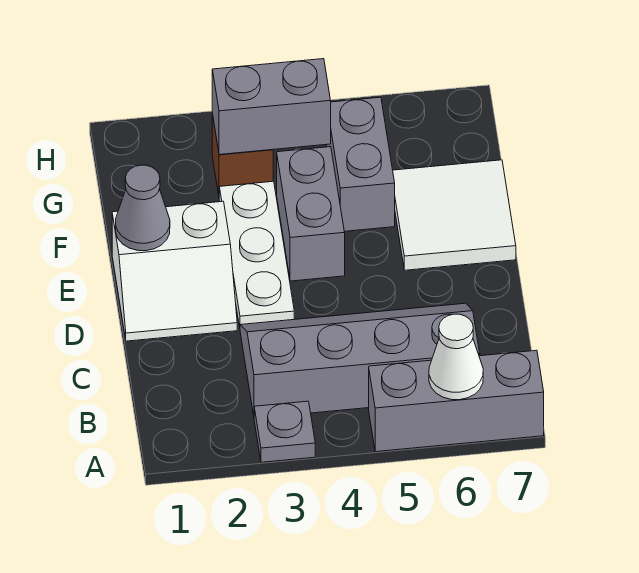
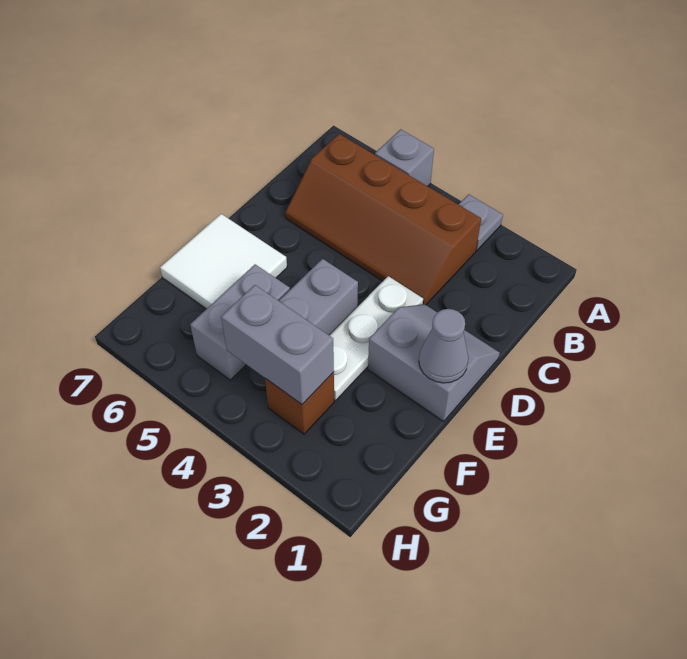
grey brick A5:A7 level 1 -> grey brick A5 level 1
white cone A6 level 2 -> none
grey slope B3:C6 level 1 top B -> brown slope B3:C6 level 1 top B
white slope D1:E2 level 1 top E -> grey slope D1:E2 level 1 top E

